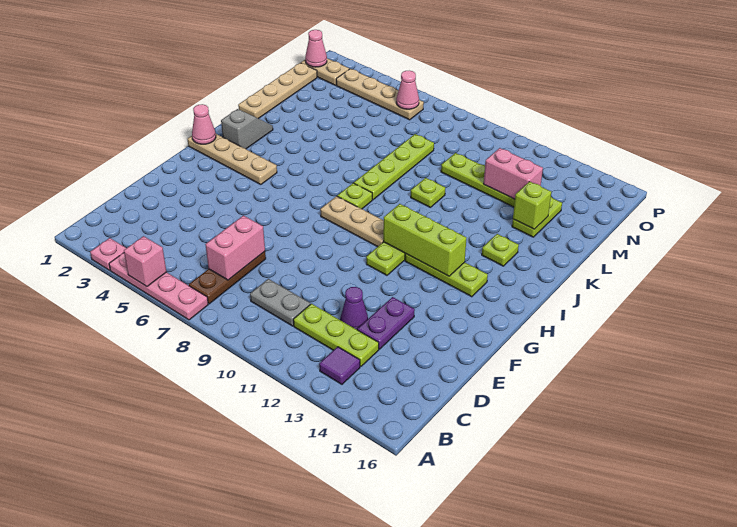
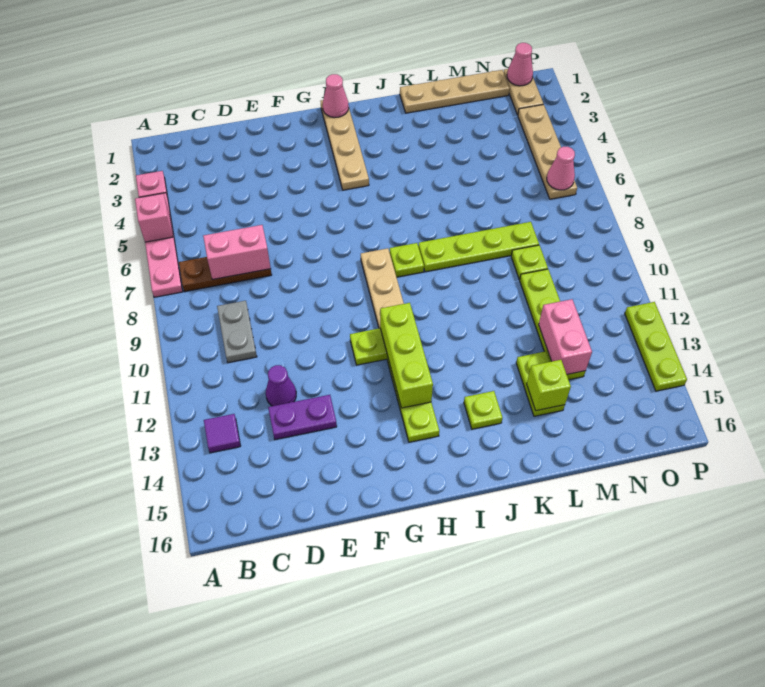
lime plate C11:C13 level 1 -> lime plate P12:P14 level 1
grey slope I2:J2 level 1 top I -> none
lime plate K10 level 1 -> lime plate M9 level 1
lime plate L14:M14 level 1 -> lime plate L13:L14 level 1

